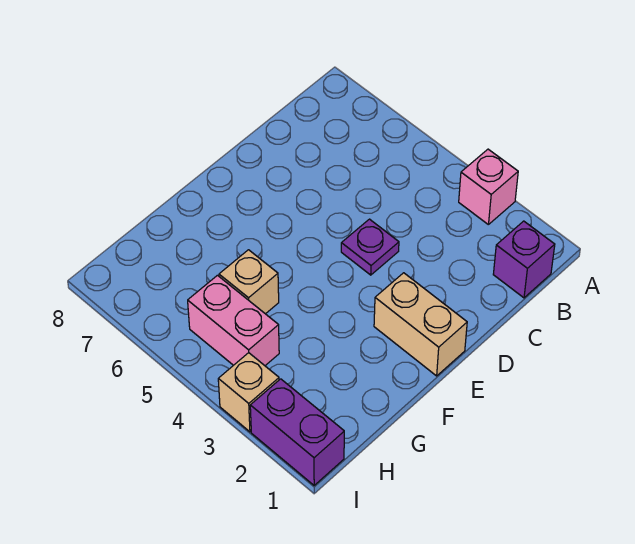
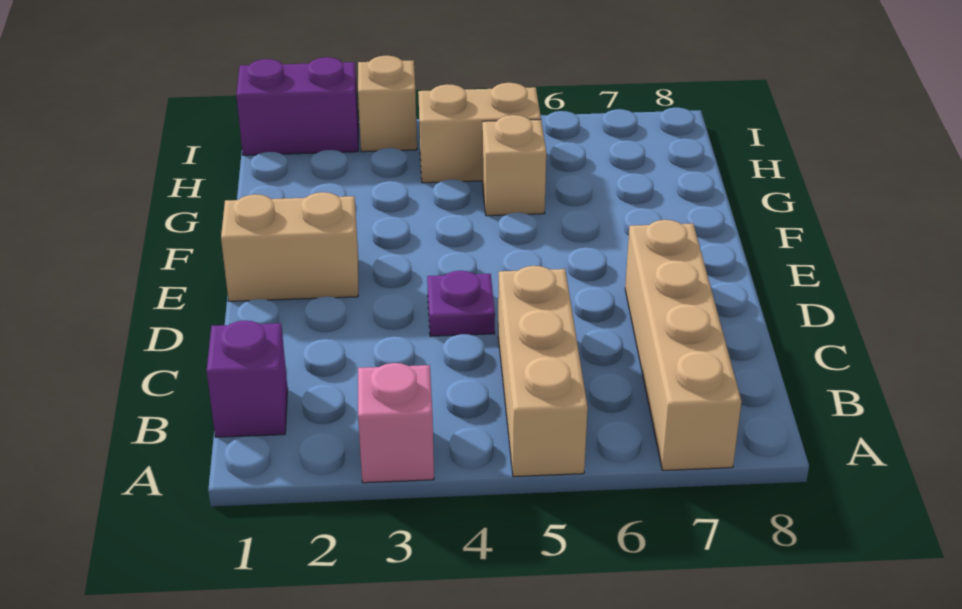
none -> tan brick A5:C5 level 1
none -> tan brick A7:D7 level 1
pink brick H4:H5 level 1 -> tan brick H4:H5 level 1

